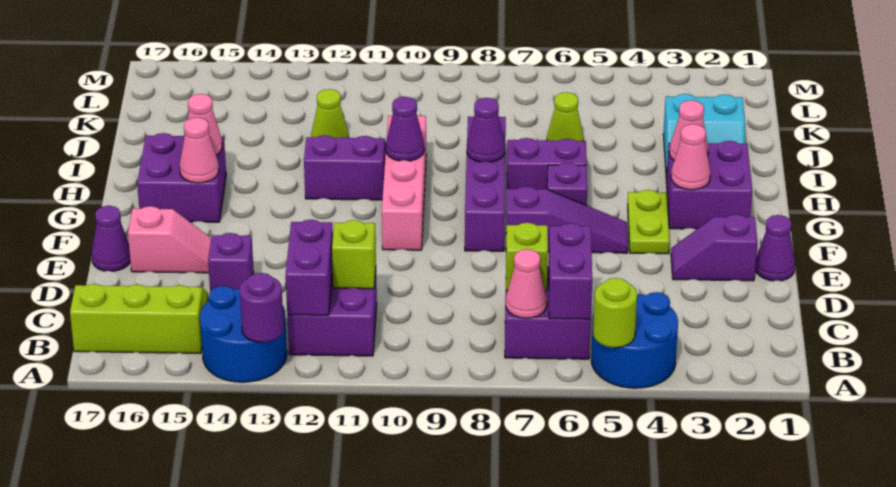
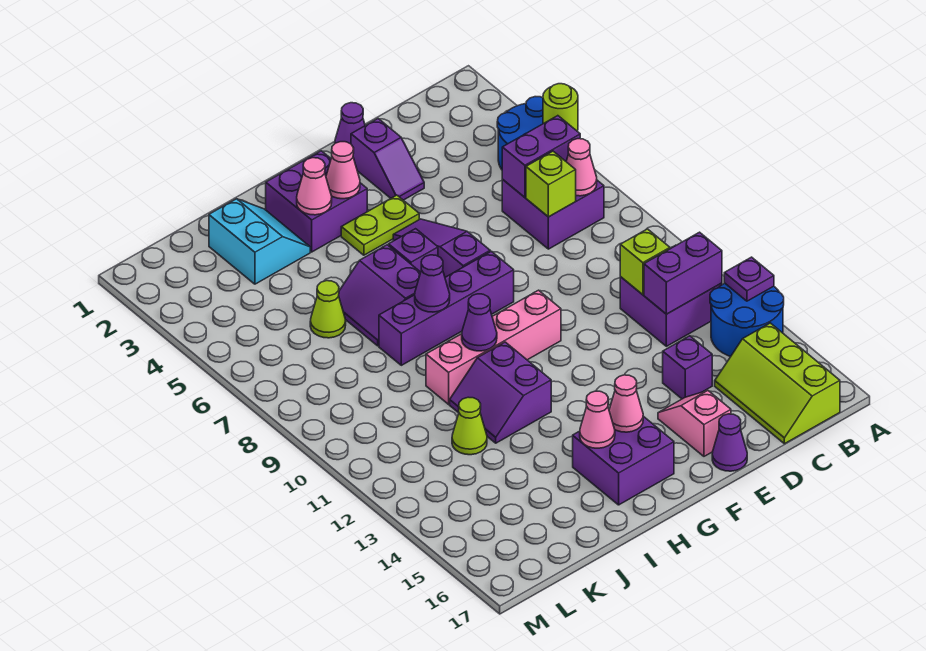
purple round brick A13 level 2 -> purple plate A13 level 2

